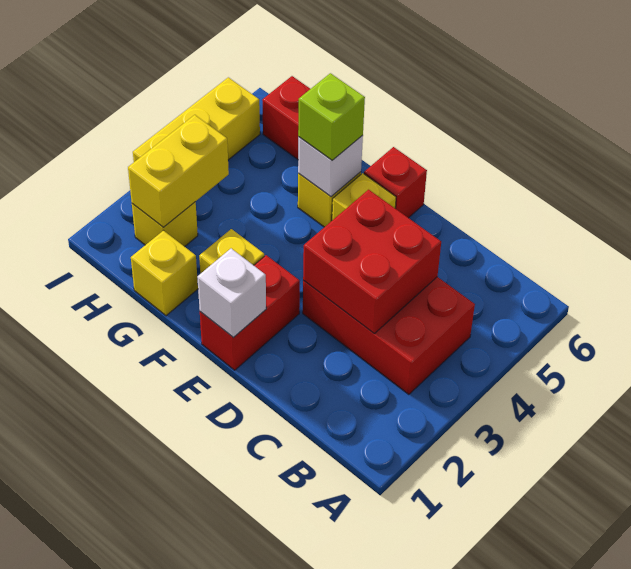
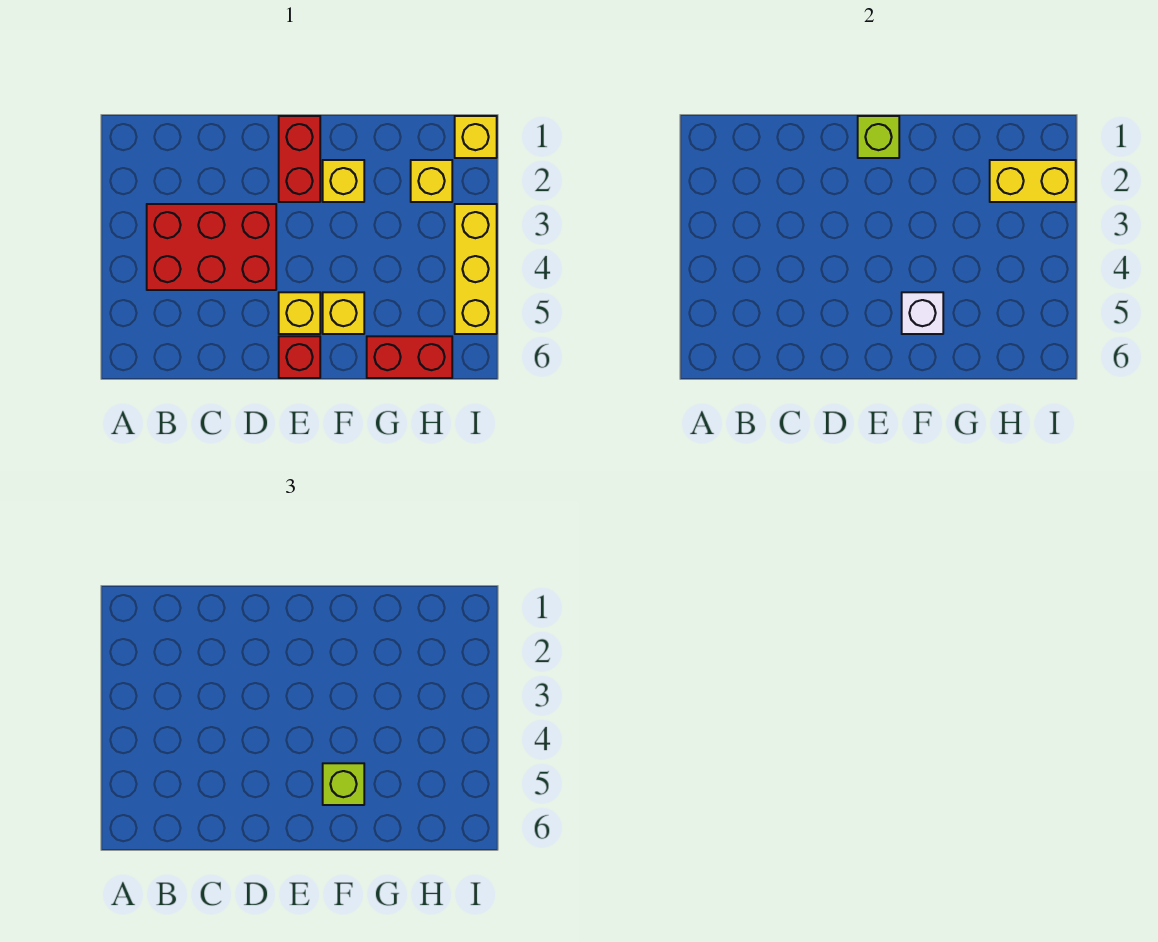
red brick C3:D4 level 2 -> none
white brick E1 level 2 -> lime brick E1 level 2
yellow brick G1 level 1 -> yellow brick I1 level 1
yellow brick H2:H3 level 2 -> yellow brick H2:I2 level 2

